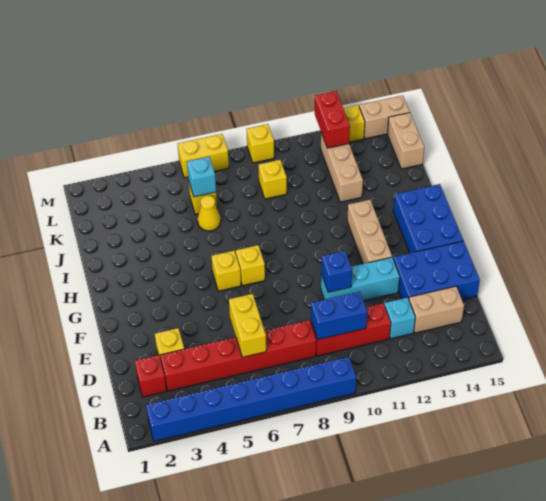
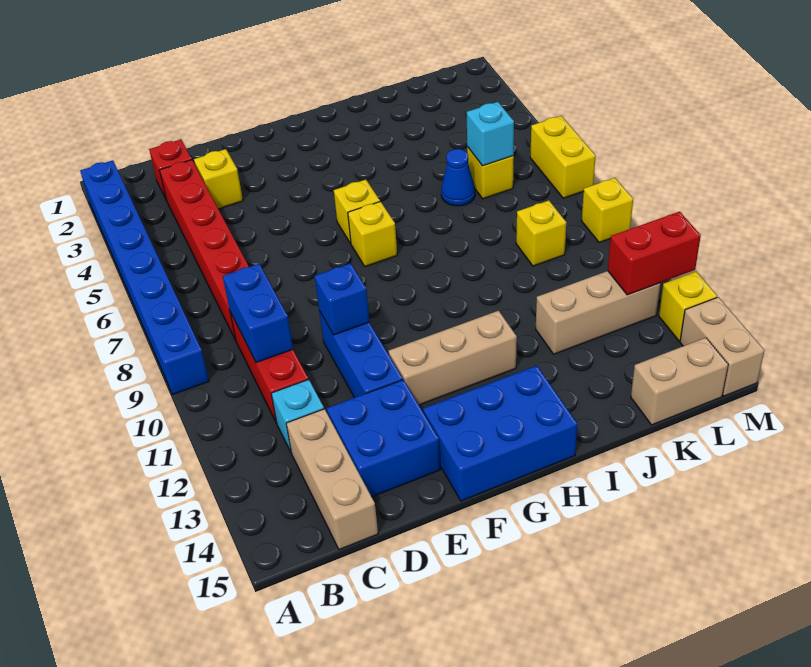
yellow brick C6:D6 level 2 -> none
tan brick C13:C14 level 1 -> tan brick C13:C15 level 1
blue brick D13:E15 level 1 -> blue brick D13:E14 level 1
cyan brick E10:E12 level 1 -> blue brick E10:E12 level 1
yellow cone J6 level 1 -> blue cone J6 level 1

